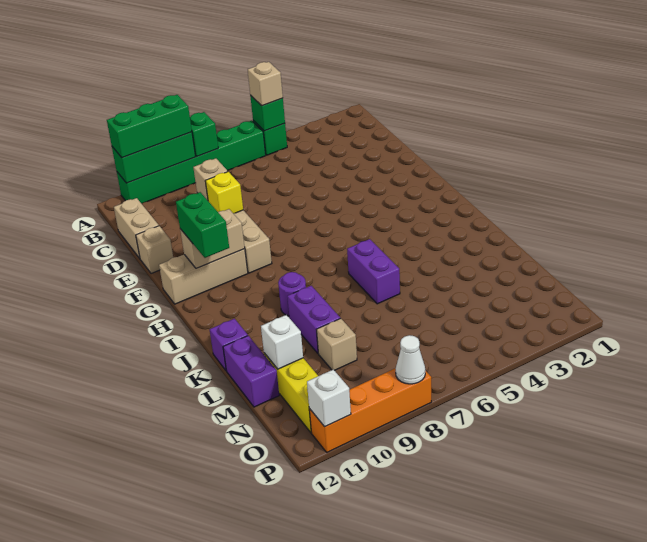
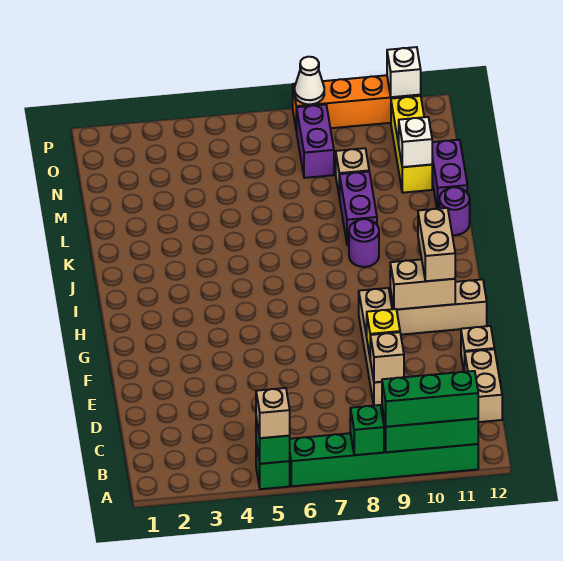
green brick G11:H11 level 3 -> tan brick G11:H11 level 3
purple brick J6:K6 level 1 -> purple brick N8:O8 level 1
purple brick K12 level 1 -> purple round brick K12 level 1

